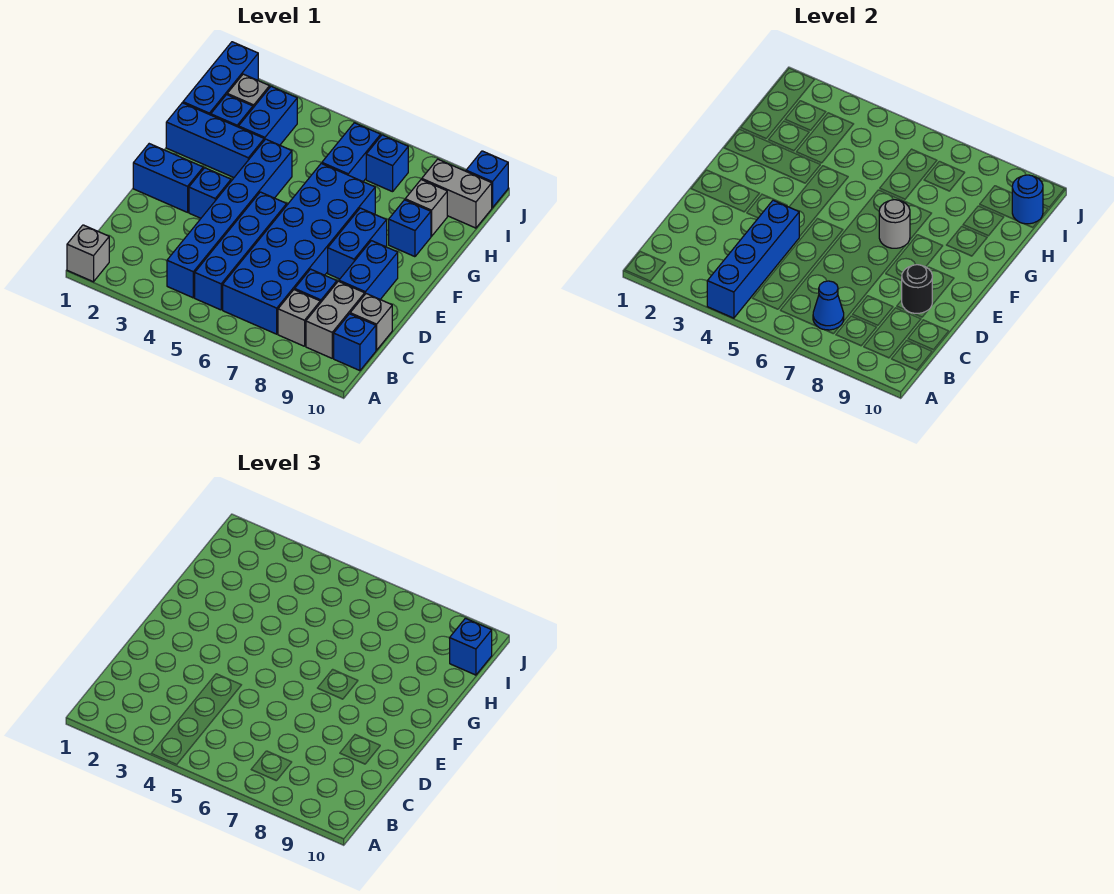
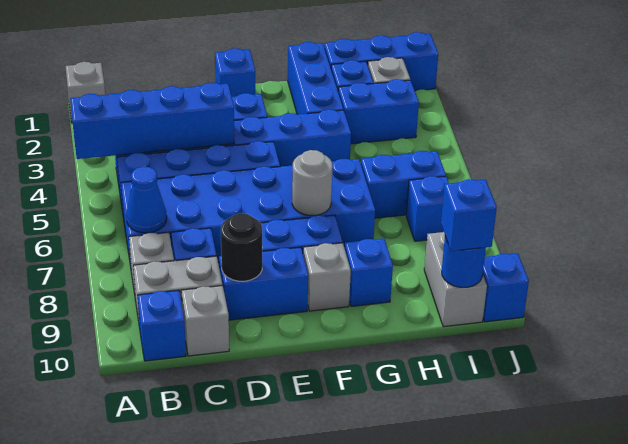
blue brick E1:E2 level 1 -> blue brick E1 level 1
grey brick H9 level 1 -> grey brick F9 level 1

